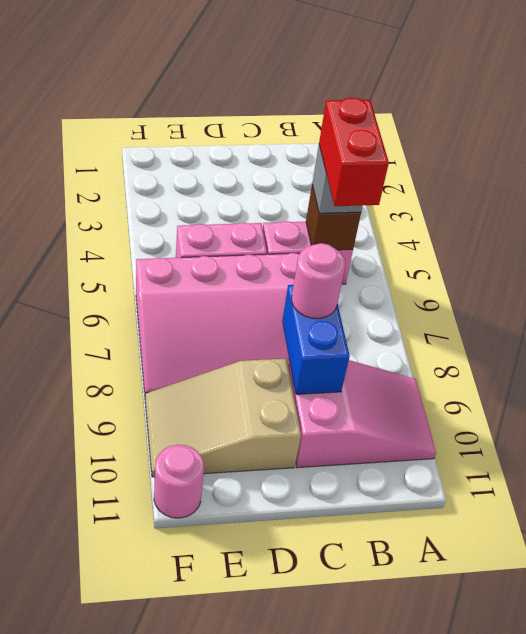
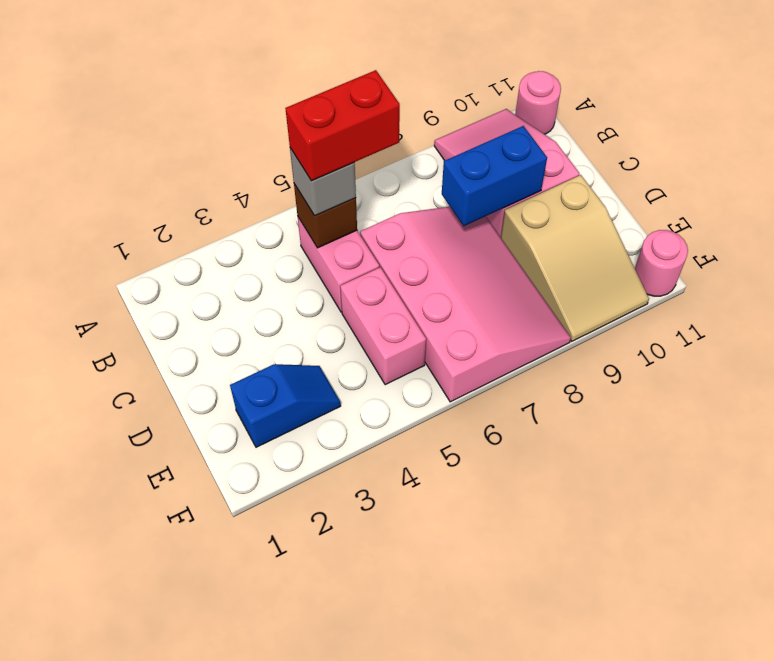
pink round brick C8 level 3 -> pink round brick A11 level 1
none -> blue slope E2:E3 level 1 top 2

